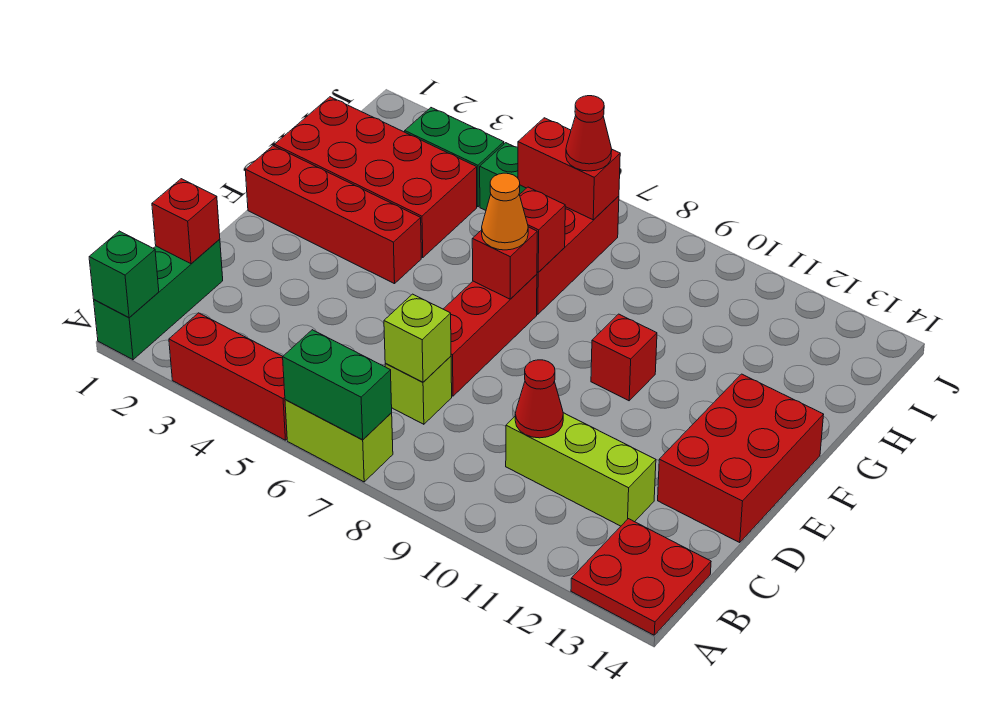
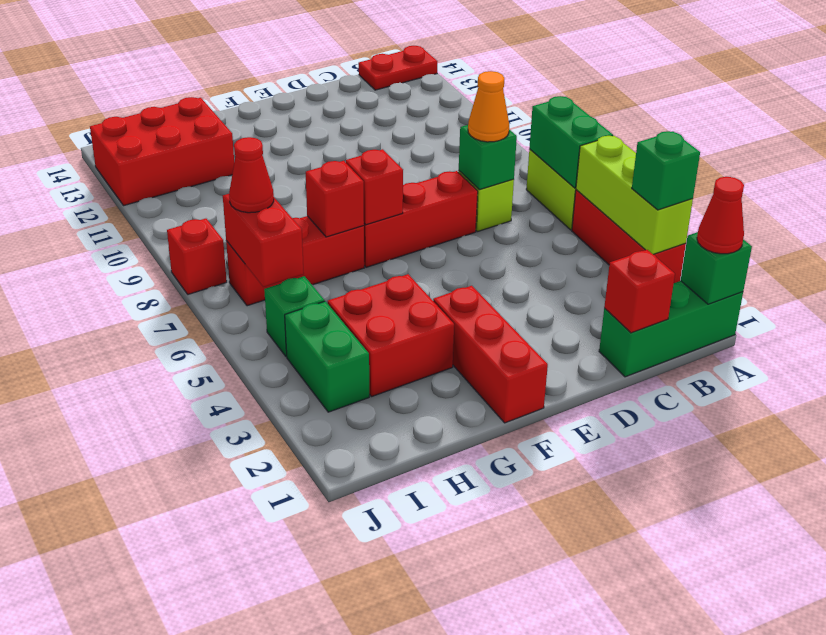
none -> green brick A3 level 3
red plate A13:B14 level 1 -> red plate A14:B14 level 1
lime brick C7 level 2 -> green brick C7 level 2
lime brick C10:C12 level 1 -> lime brick A3:A5 level 2
red cone C10 level 2 -> red cone A1 level 3
red brick D13:F14 level 1 -> red brick H12:J13 level 1
red brick F1:F4 level 1 -> red brick F1:F3 level 1
orange cone F7 level 3 -> orange cone C7 level 3
red brick F10 level 1 -> red brick J8 level 1
red brick G1:H4 level 1 -> red brick G3:H4 level 1

